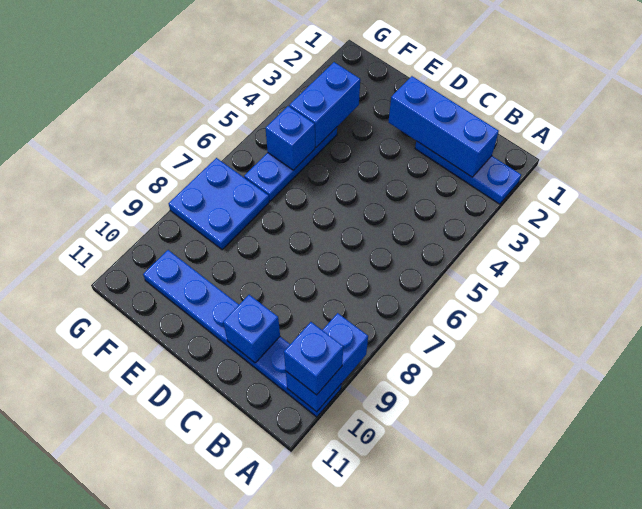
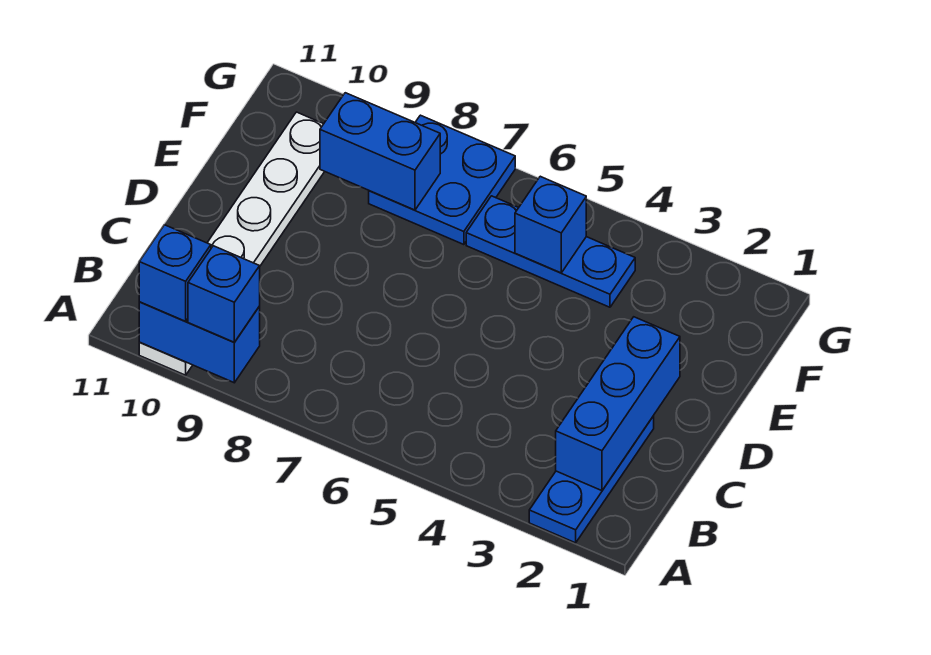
blue plate A10:F10 level 1 -> white plate A10:F10 level 1
blue brick C10 level 2 -> blue brick A9 level 3
blue brick F3:F4 level 2 -> blue brick F8:F9 level 2

